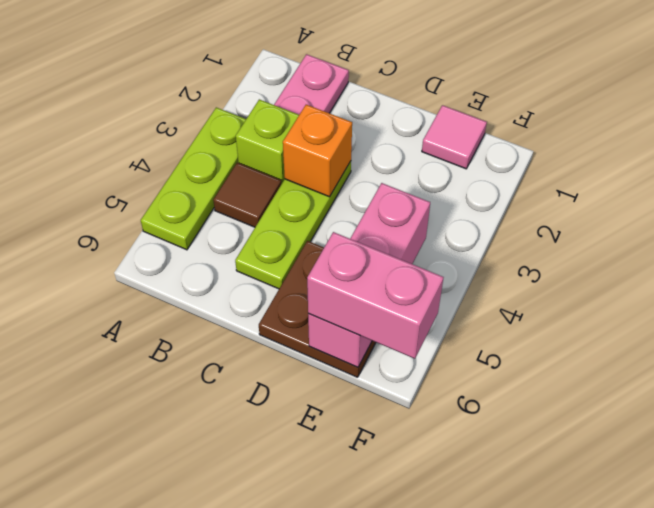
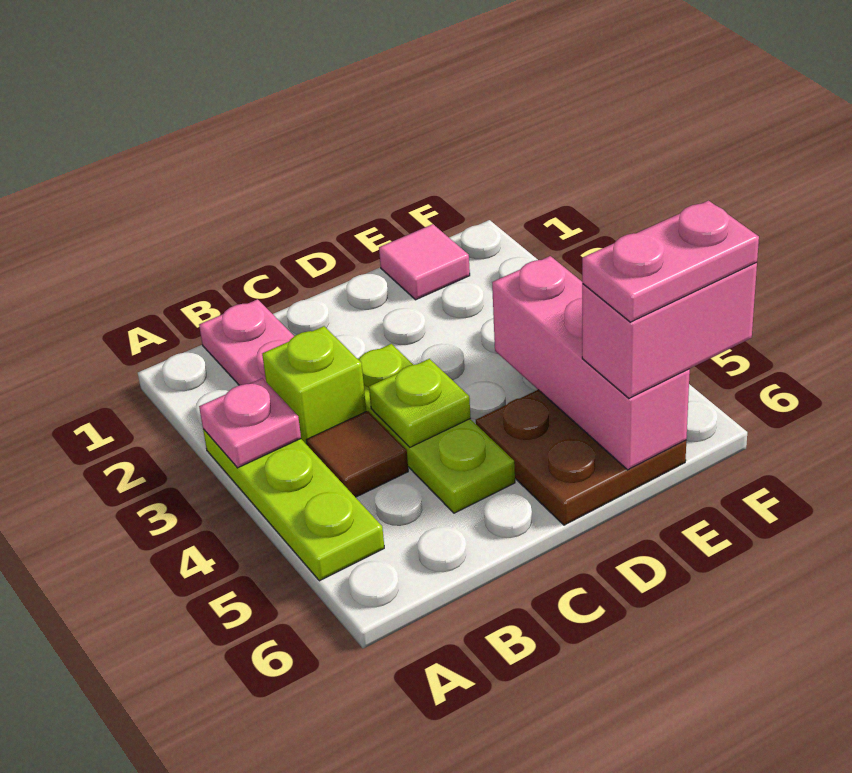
none -> pink plate A3 level 2
orange brick C3 level 2 -> none
none -> lime plate C4 level 2
none -> pink plate E6:F6 level 4

